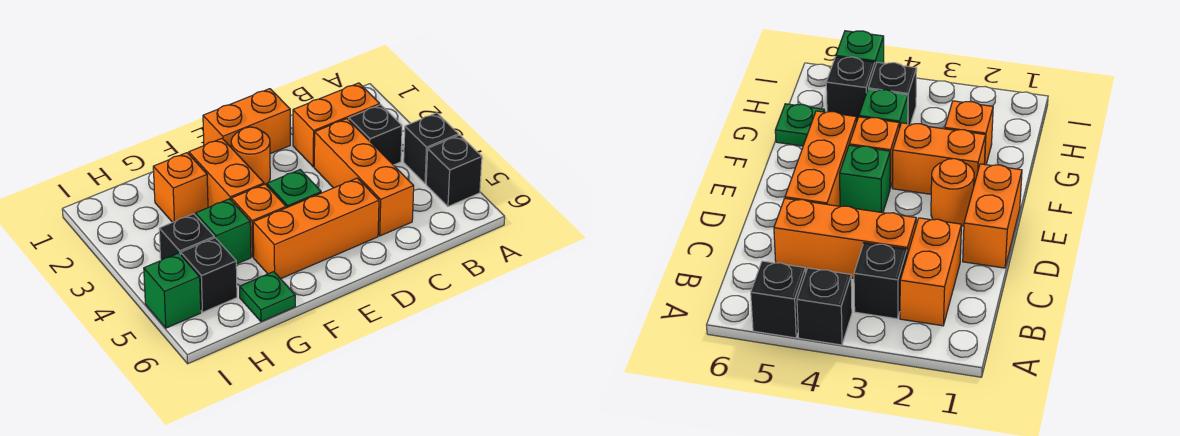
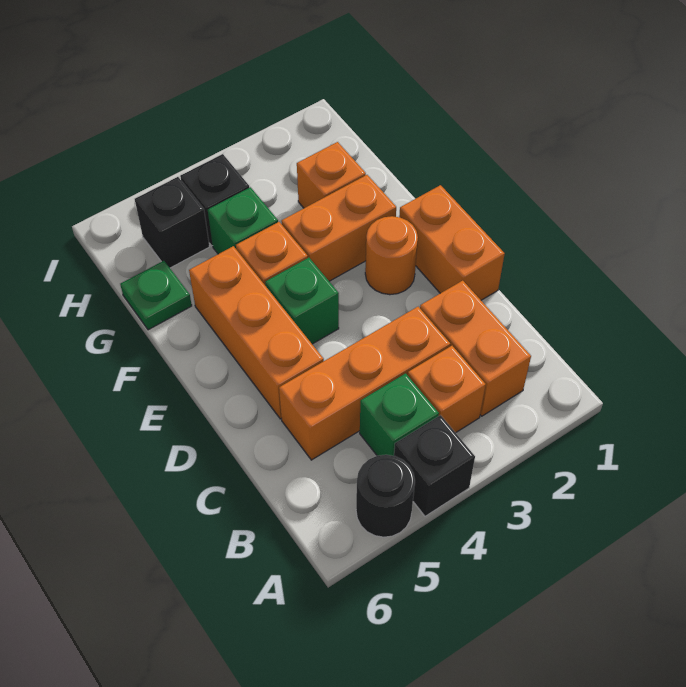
black brick A5 level 1 -> black round brick A5 level 1
black brick B3 level 1 -> orange brick B3 level 1
green brick I5 level 1 -> green brick B4 level 1

